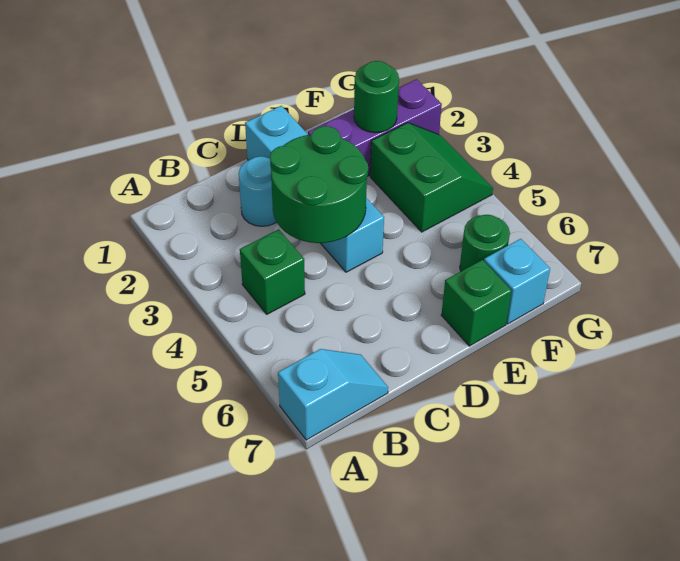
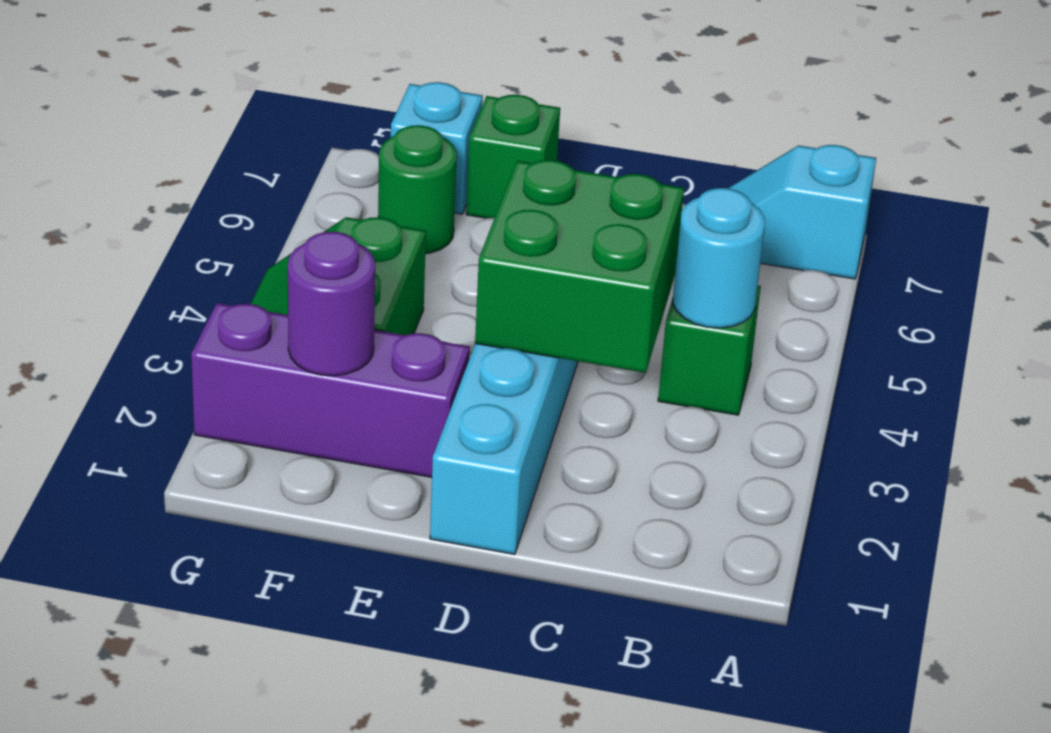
cyan round brick C2 level 1 -> cyan round brick B4 level 2
green round brick C3:D4 level 2 -> green brick C3:D4 level 2
green round brick F2 level 2 -> purple round brick F2 level 2

